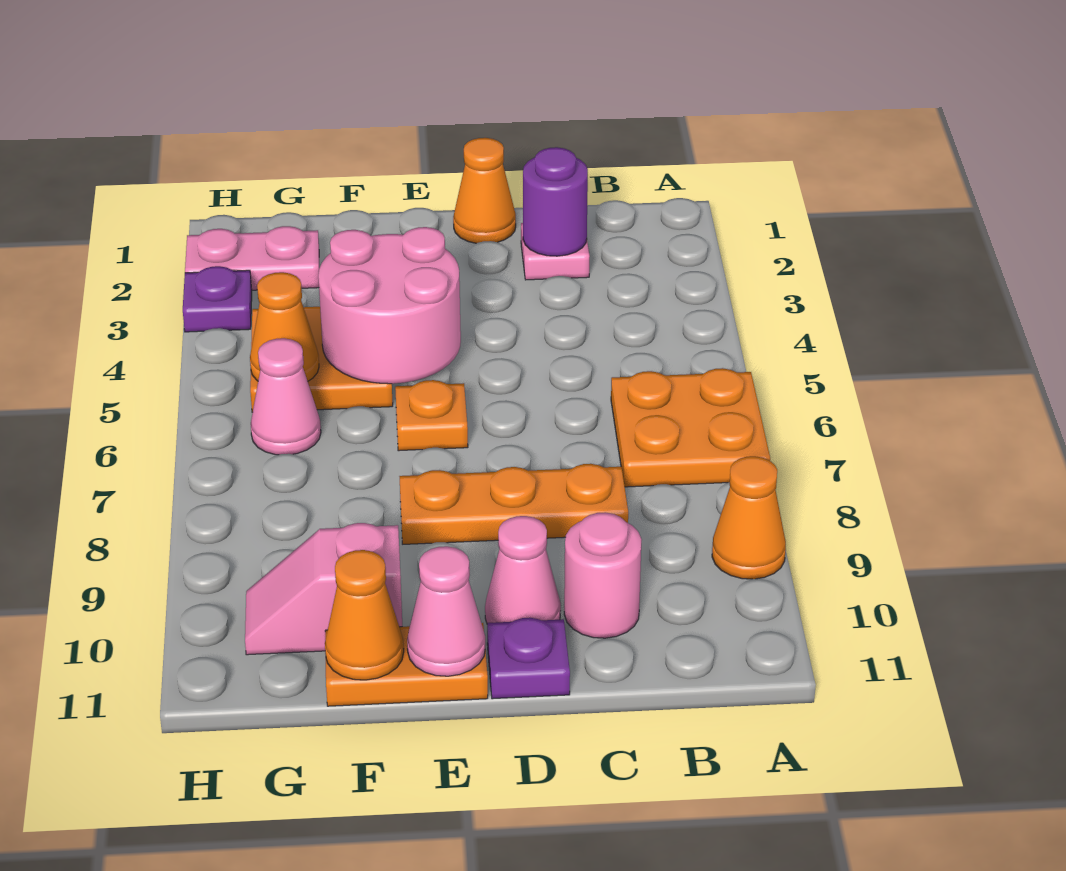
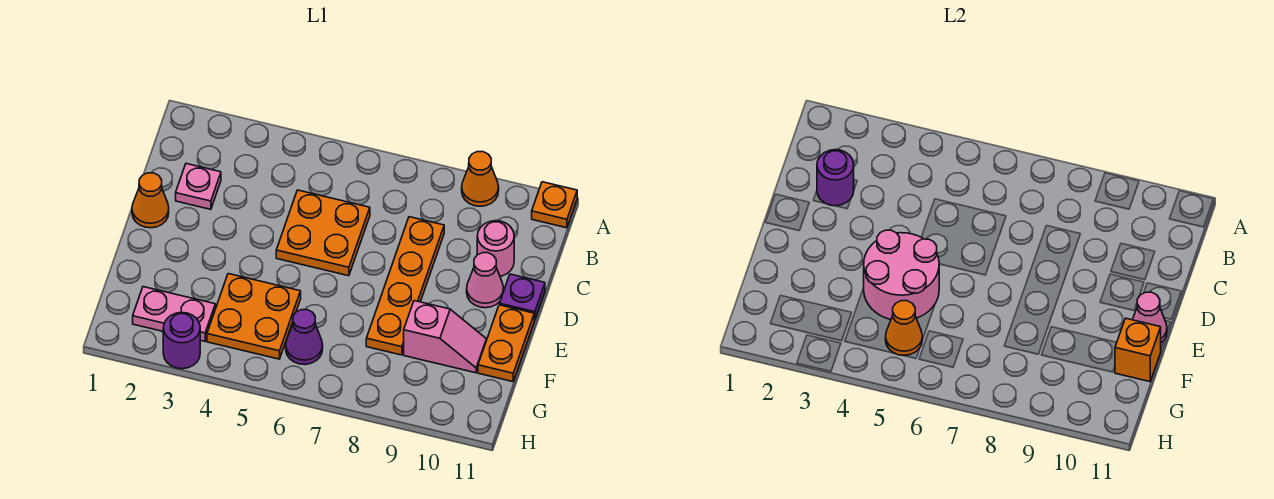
orange plate A6:B7 level 1 -> orange plate C5:D6 level 1
orange plate C8:E8 level 1 -> orange plate C8:F8 level 1
orange plate E6 level 1 -> orange plate A11 level 1
pink slope F10:G10 level 1 top F -> pink slope F9:F10 level 1 top 9
orange cone F11 level 2 -> orange brick F11 level 2
pink plate G2:H2 level 1 -> pink plate G2:G3 level 1
pink cone G6 level 1 -> purple cone G6 level 1
purple plate H3 level 1 -> purple round brick H3 level 1

